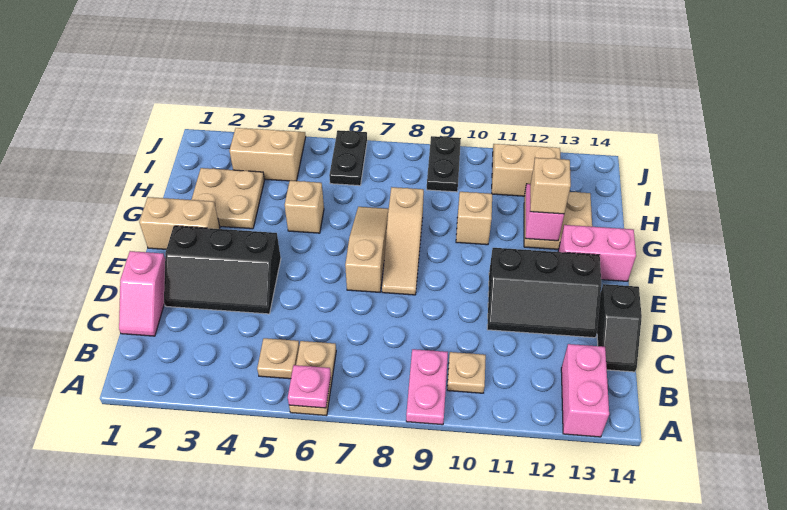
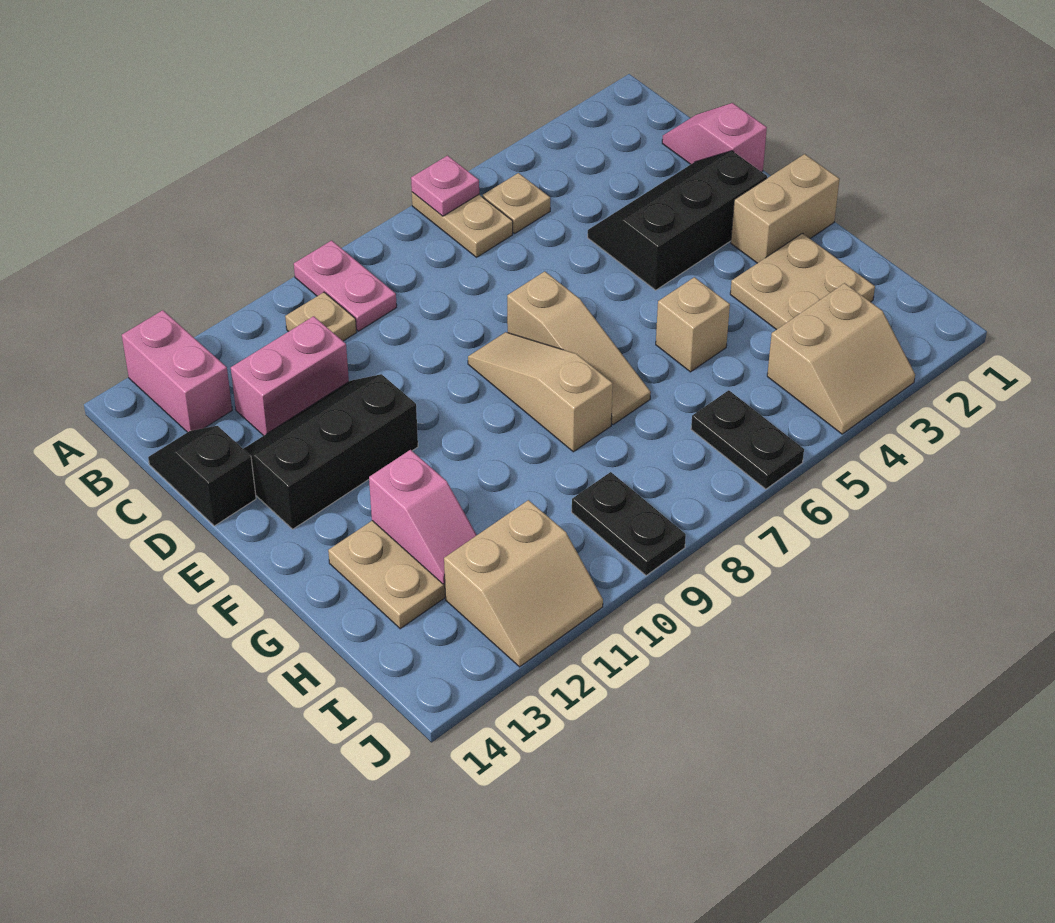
pink brick F13:F14 level 1 -> pink brick C11:C12 level 1
tan brick G10 level 1 -> none
tan brick G12 level 3 -> none

